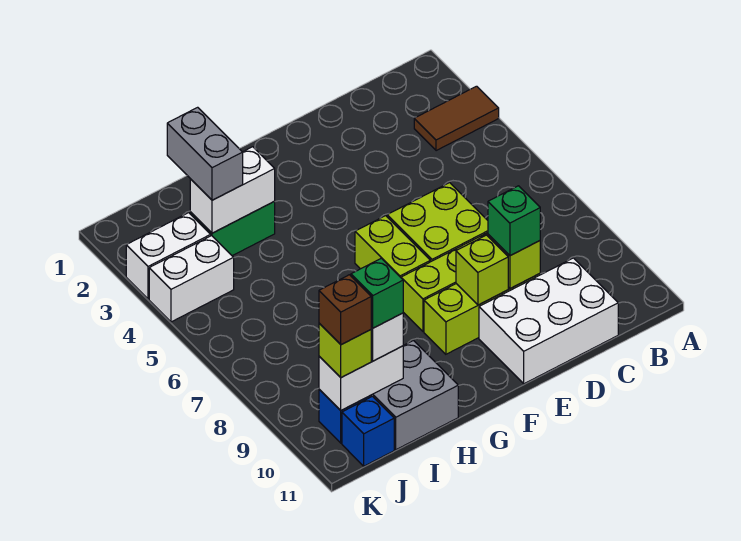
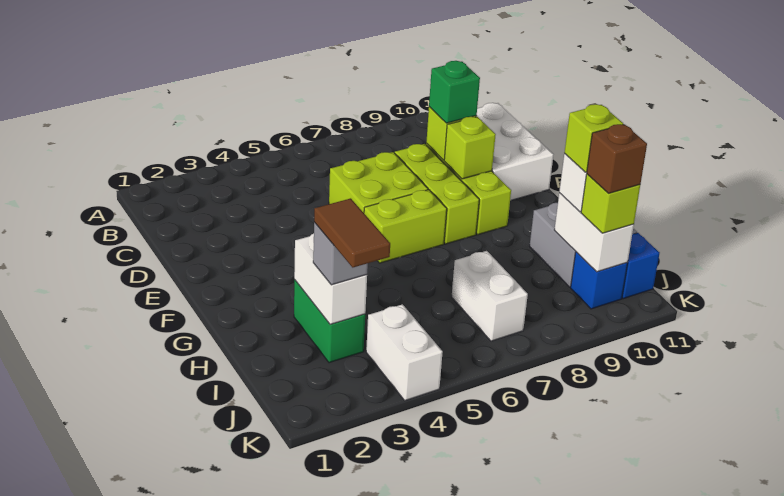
brown tile A3:B3 level 1 -> brown tile I3:J3 level 4
grey brick I2:I3 level 3 -> grey brick I3 level 3
green brick I10 level 4 -> lime brick I10 level 4
white brick J3:K3 level 1 -> white brick I7:J7 level 1

